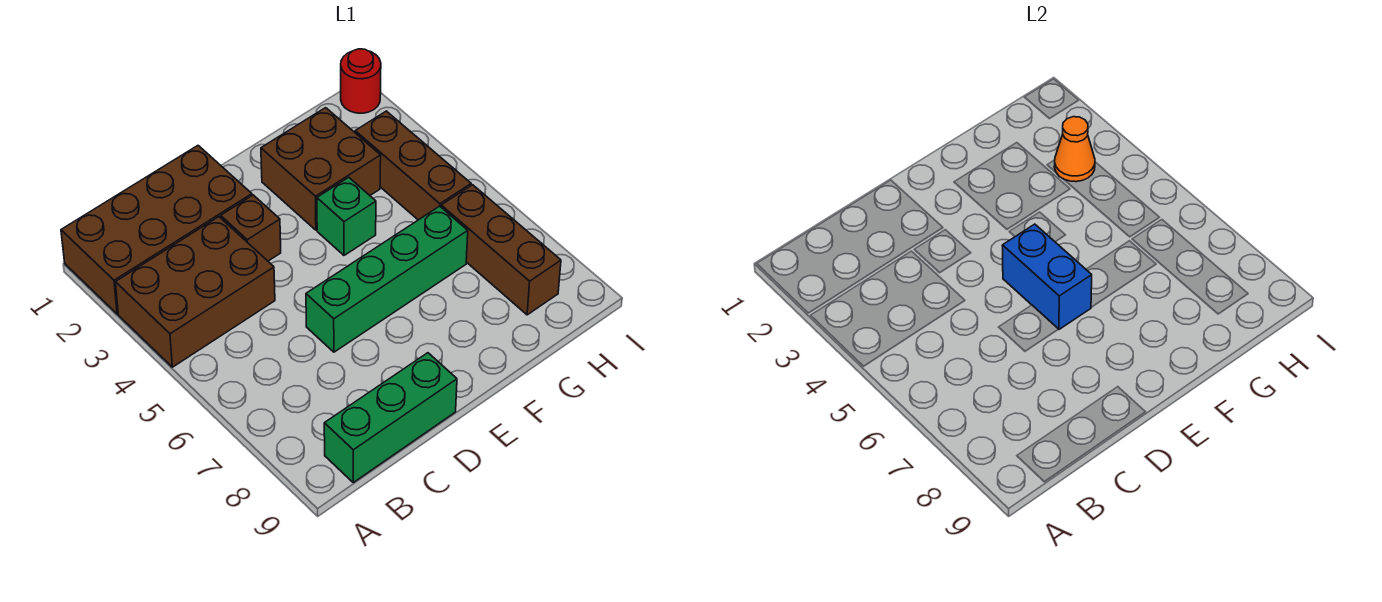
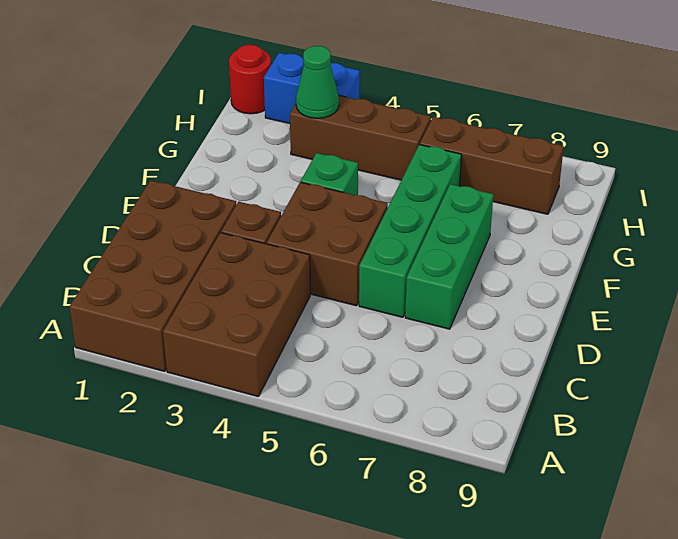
green brick B9:D9 level 1 -> green brick D7:F7 level 1
blue brick E5:E6 level 2 -> blue brick I2:I3 level 1
brown brick F2:G3 level 1 -> brown brick D4:E5 level 1
orange cone H3 level 2 -> green cone H3 level 2

